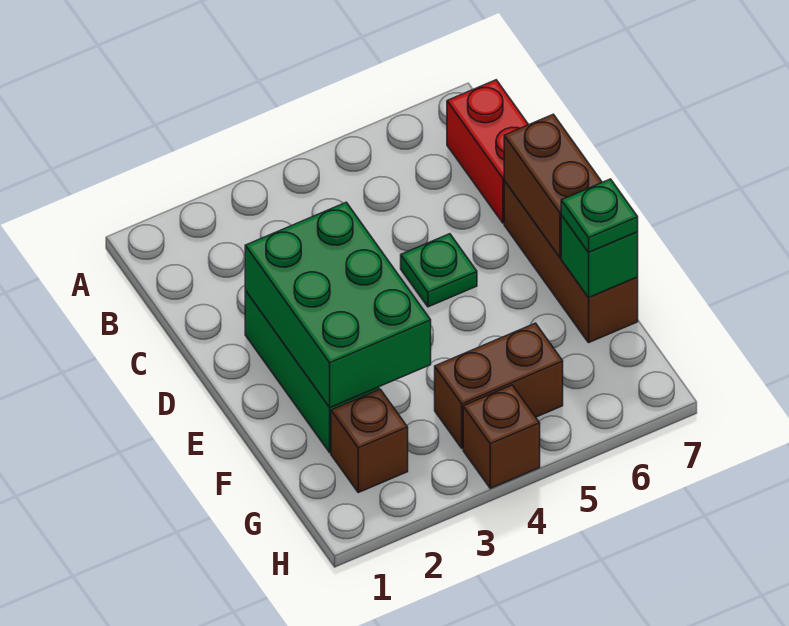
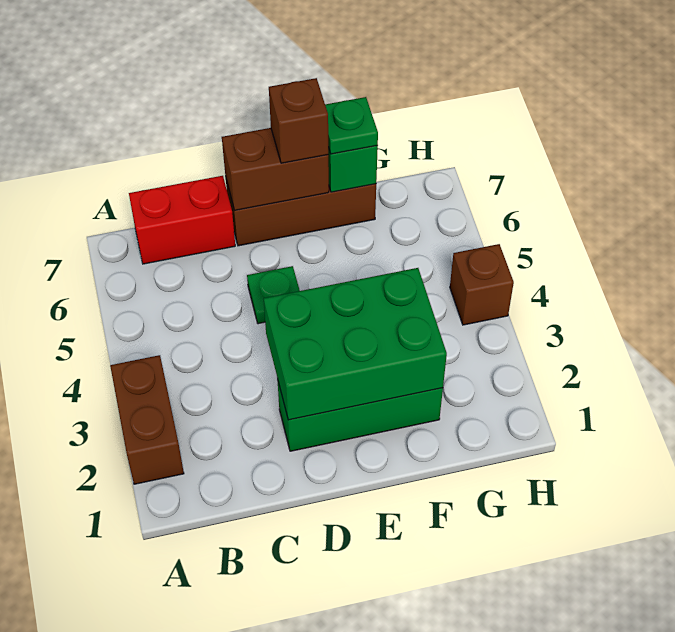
brown brick G2 level 1 -> brown brick E7 level 3
brown brick G4:G5 level 1 -> brown brick A2:A3 level 1

